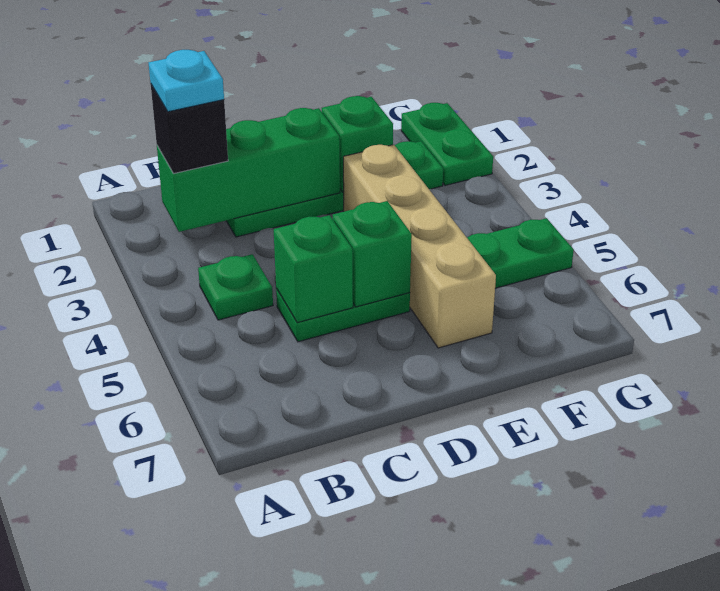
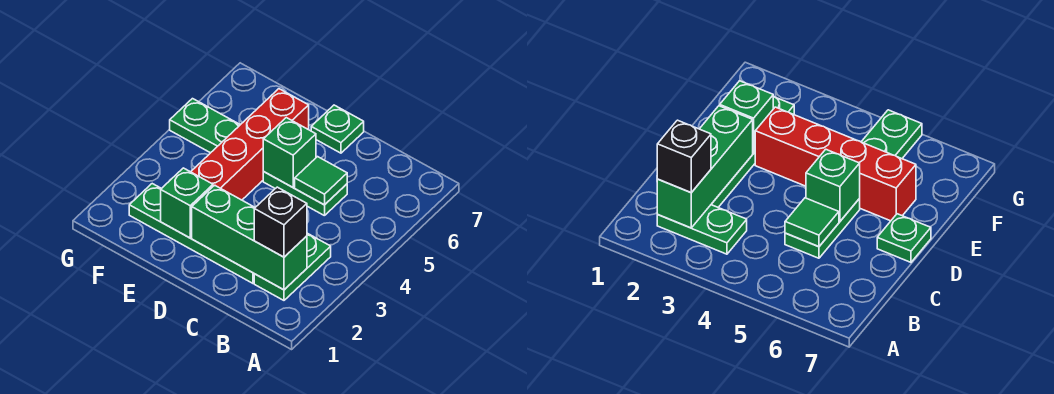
cyan plate B2 level 4 -> none
green plate B4 level 1 -> green plate D7 level 1
green brick C5 level 2 -> green tile C5 level 2
tan brick E3:E6 level 1 -> red brick E3:E6 level 1
green plate G1:G2 level 1 -> green plate B2:B3 level 1

